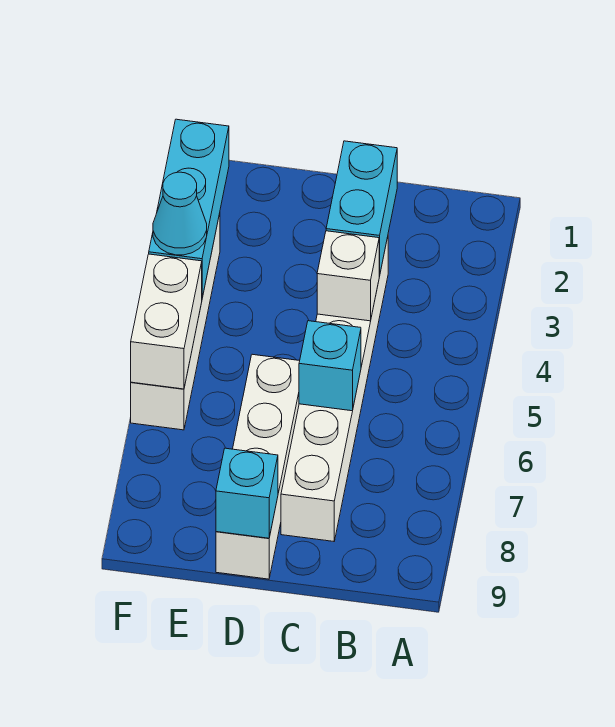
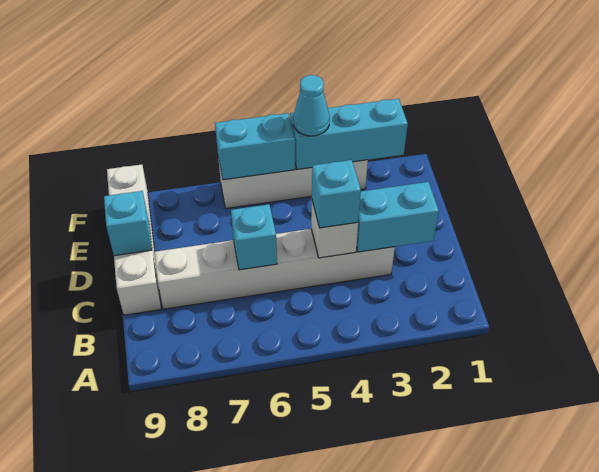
none -> cyan brick C4 level 3
white brick D6:D9 level 1 -> white brick C9:F9 level 1
white brick F5:F6 level 2 -> cyan brick F5:F6 level 2

